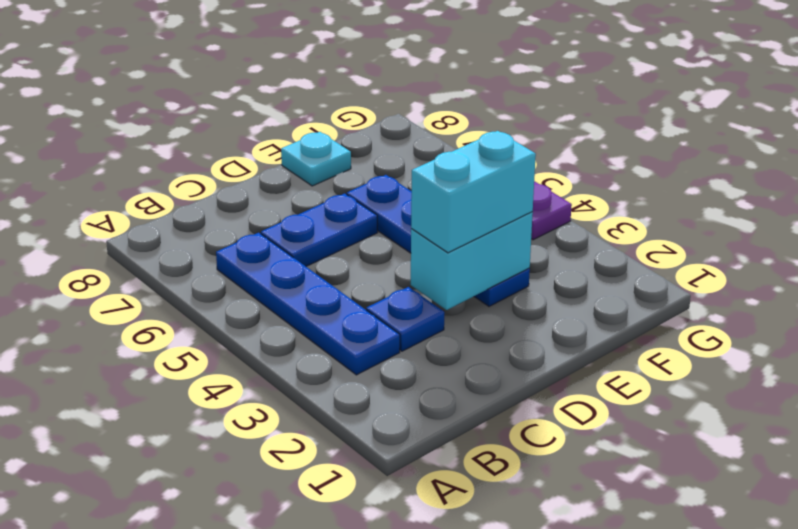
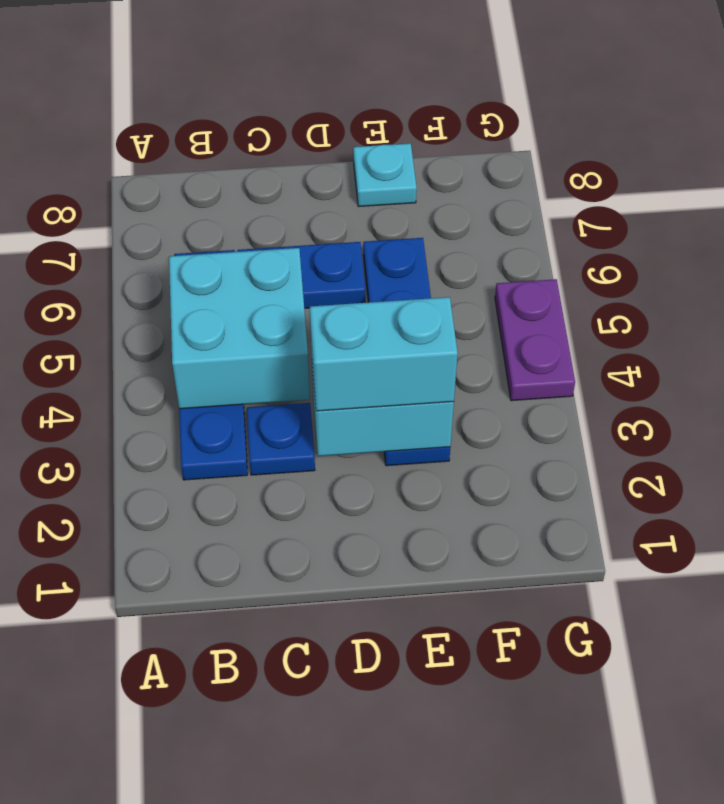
none -> cyan brick B4:C5 level 2

